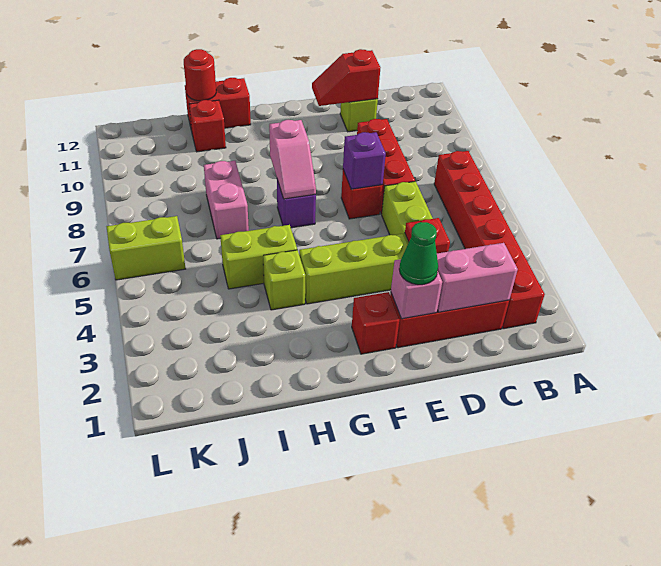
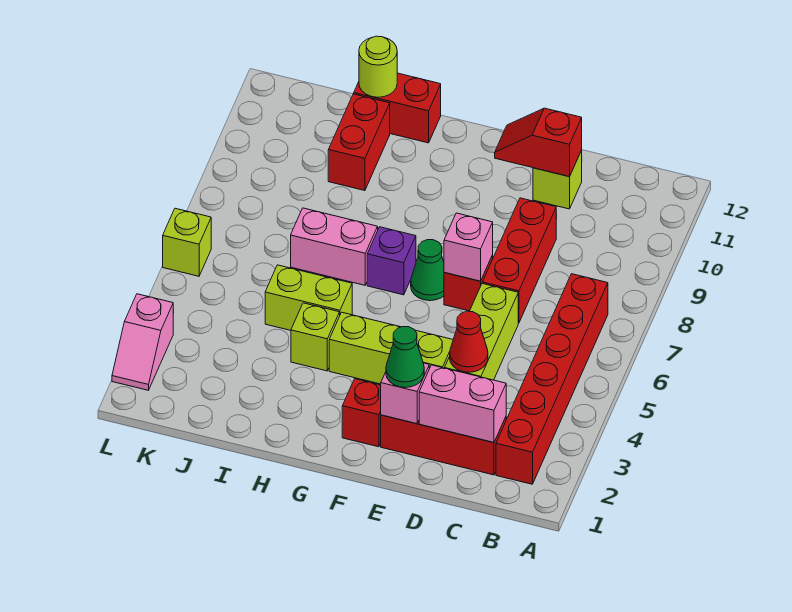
red plate D4 level 2 -> red cone D4 level 2
purple brick E7 level 2 -> pink brick E7 level 2
none -> green cone F7 level 1
pink slope G7:G8 level 2 top 8 -> pink slope L2:L3 level 1 top 3
pink brick I7:I8 level 1 -> pink brick H7:I7 level 1
red brick I11 level 1 -> red brick I10:I11 level 1
red round brick I12 level 2 -> lime round brick I12 level 2
lime brick K6:L6 level 1 -> lime brick L6 level 1

